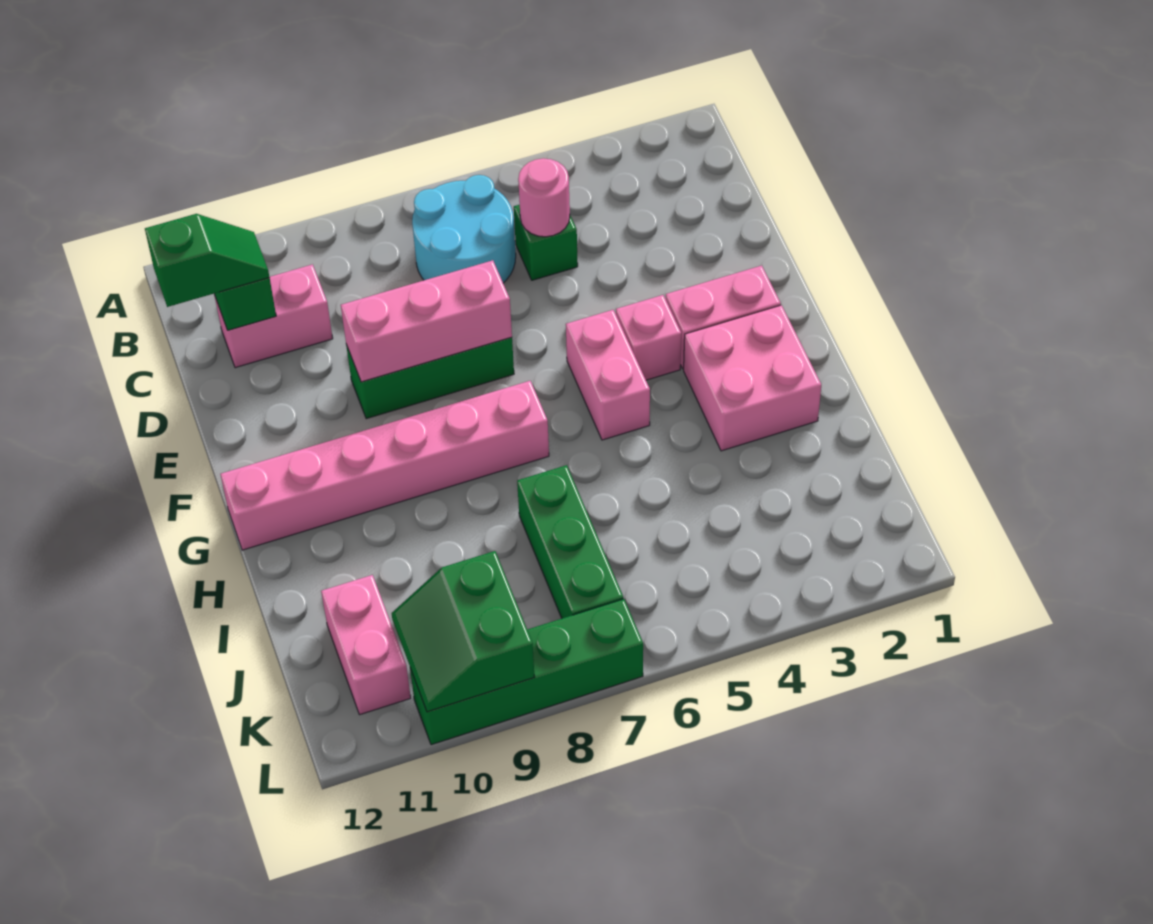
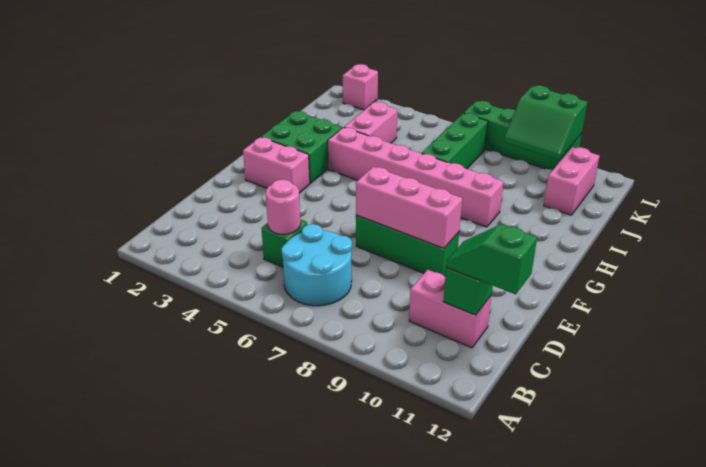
pink brick F4 level 1 -> pink brick L2 level 1
pink brick F5:G5 level 1 -> pink brick I4:J4 level 1
pink brick G2:H3 level 1 -> green brick G2:H3 level 1
pink brick G7:G12 level 1 -> pink brick H4:H9 level 1
green slope K9:L10 level 2 top 9 -> green slope K9:L10 level 2 top L

